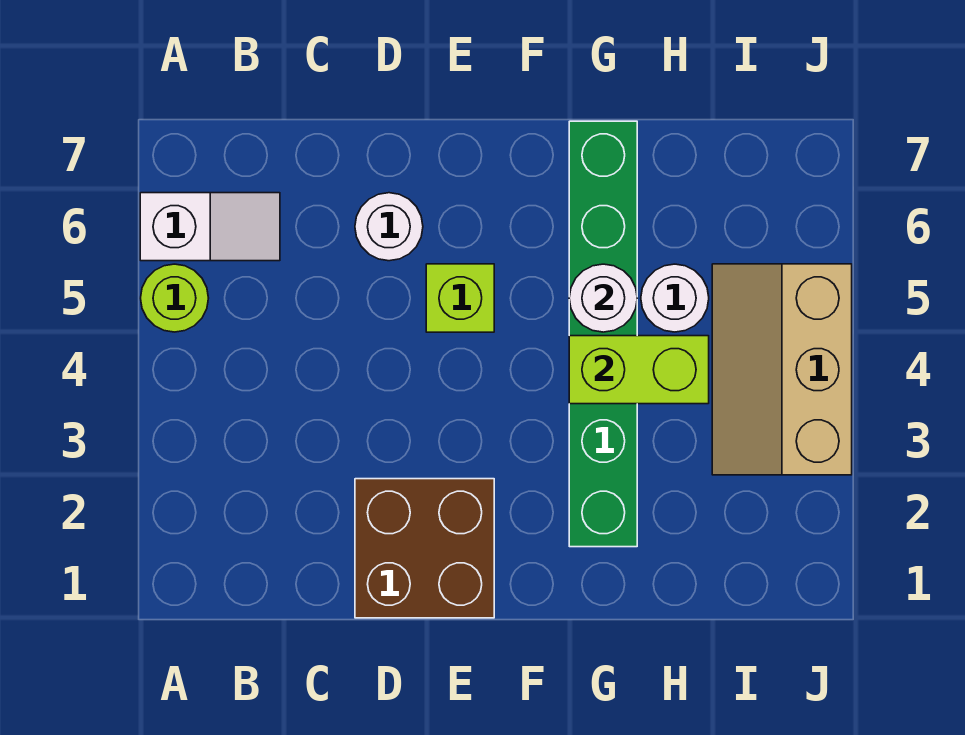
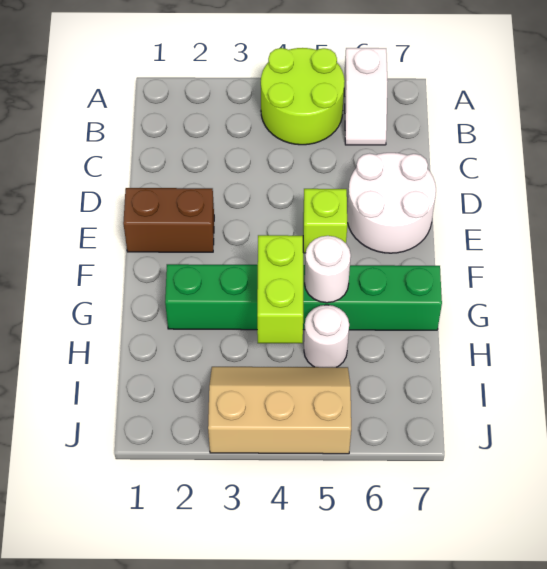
lime round brick A5 level 1 -> lime round brick A4:B5 level 1
brown brick D1:E2 level 1 -> brown brick E1:E2 level 1
white round brick D6 level 1 -> white round brick D6:E7 level 1

